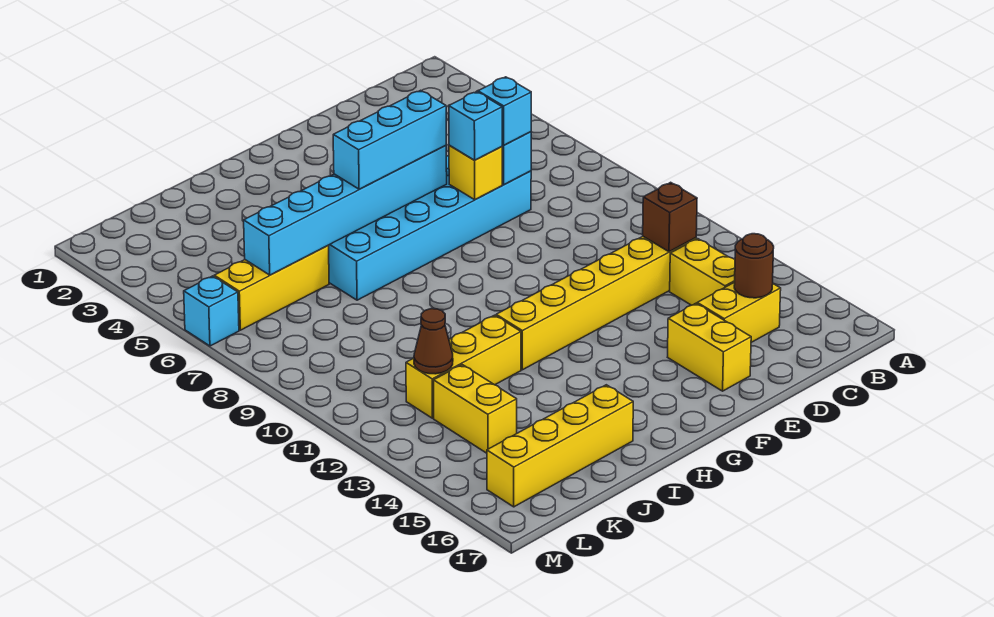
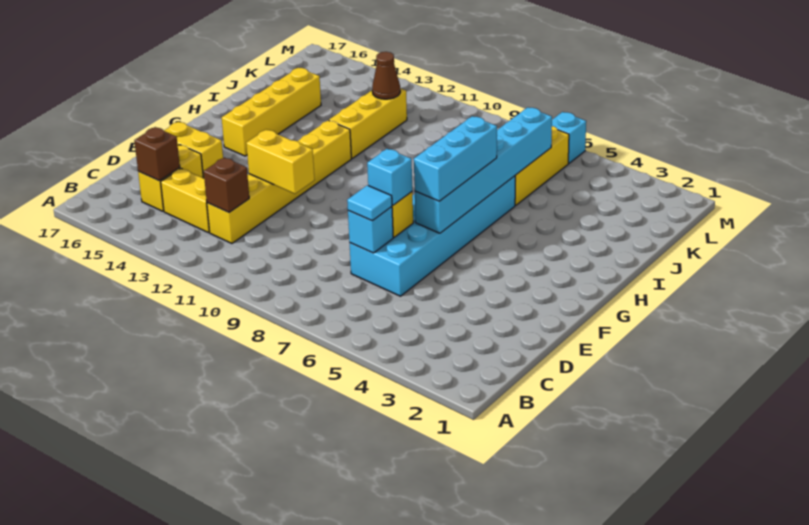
brown round brick C15 level 2 -> brown brick C15 level 2
cyan brick D7 level 3 -> cyan tile D7 level 3
yellow brick I16:L16 level 1 -> yellow brick G15:J15 level 1
yellow brick K13:K14 level 1 -> yellow brick E11:E12 level 2

